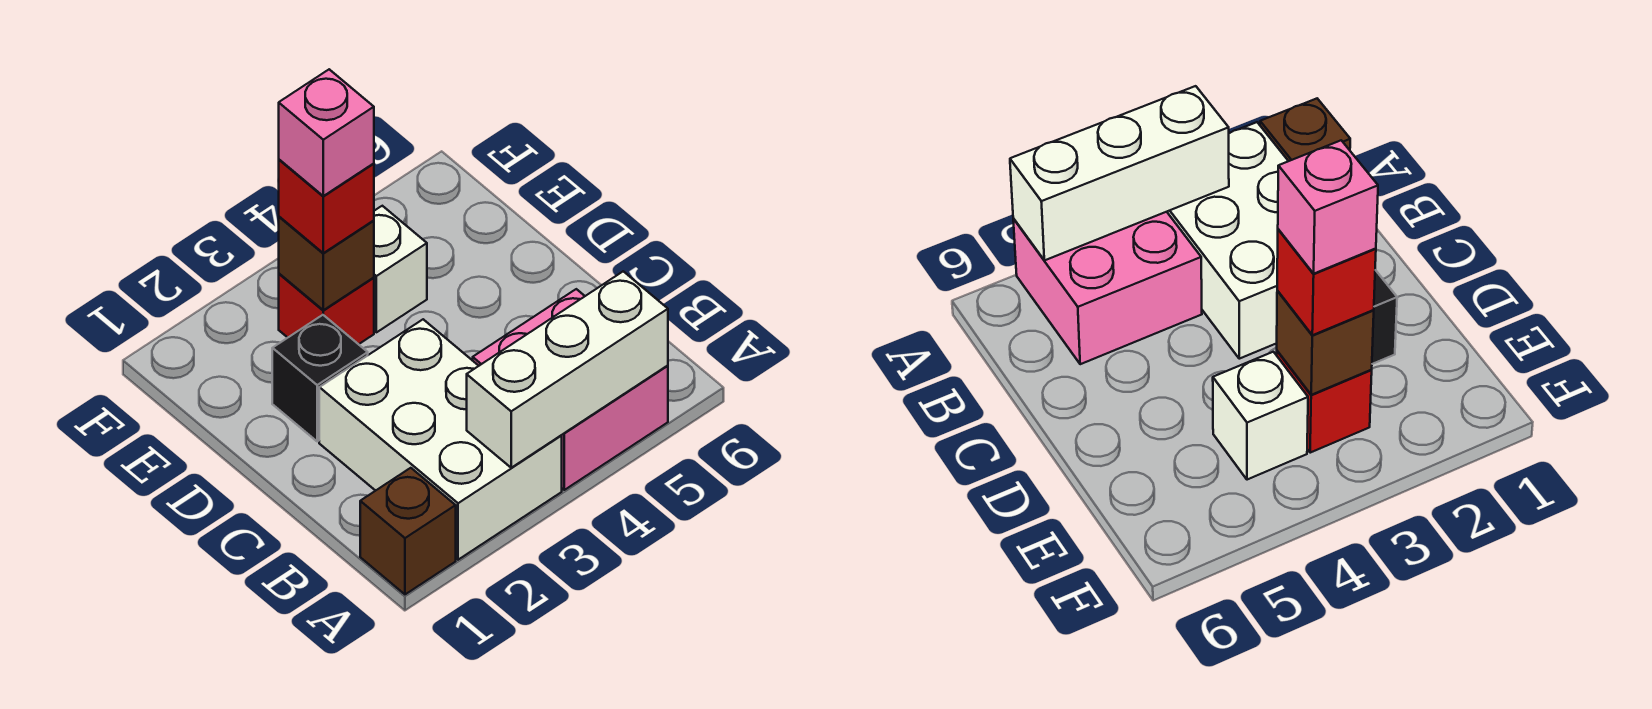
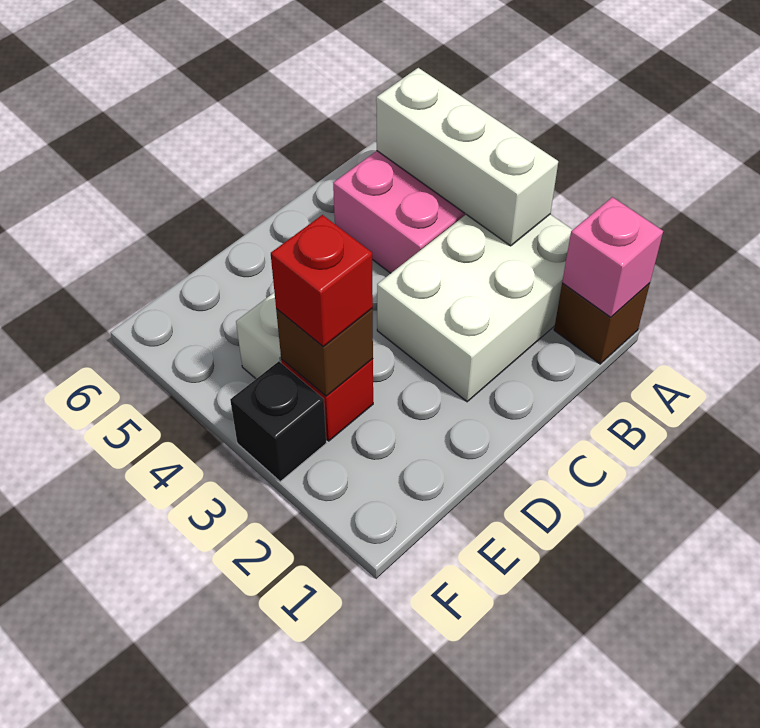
black brick D2 level 1 -> black brick F3 level 1
pink brick E3 level 4 -> pink brick A1 level 2

